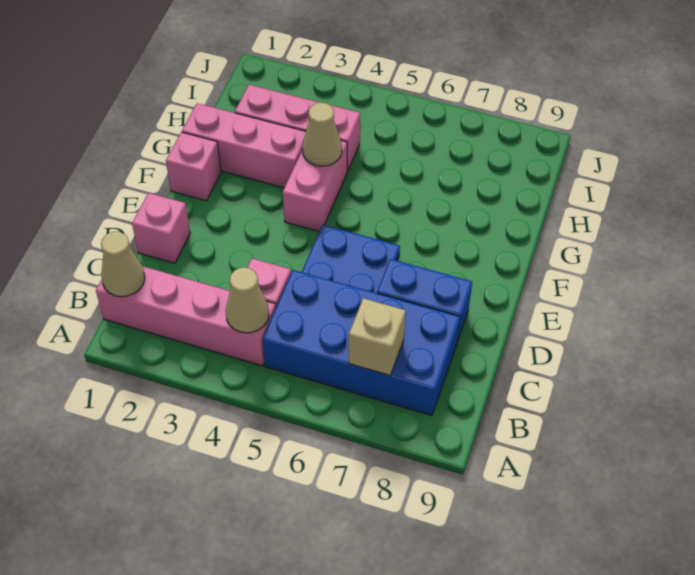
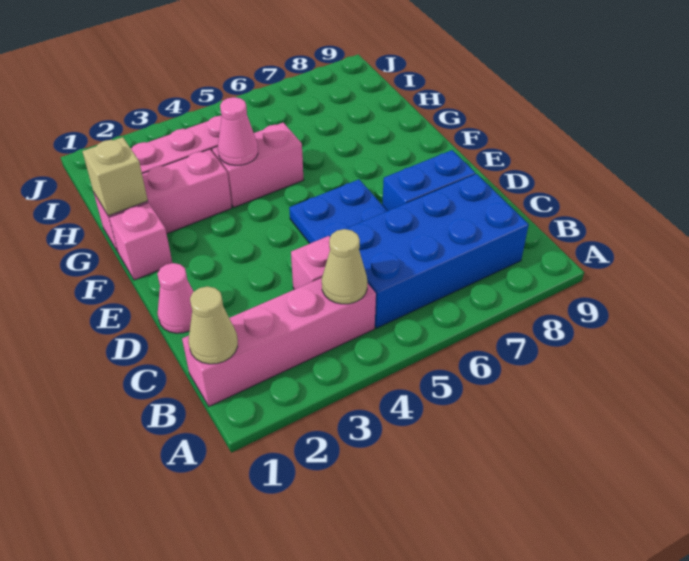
tan brick B7 level 2 -> tan brick G1 level 2
pink brick D1 level 1 -> pink cone D1 level 1
pink brick F4:G4 level 1 -> pink brick G4:G5 level 1
tan cone G4 level 2 -> pink cone G4 level 2

